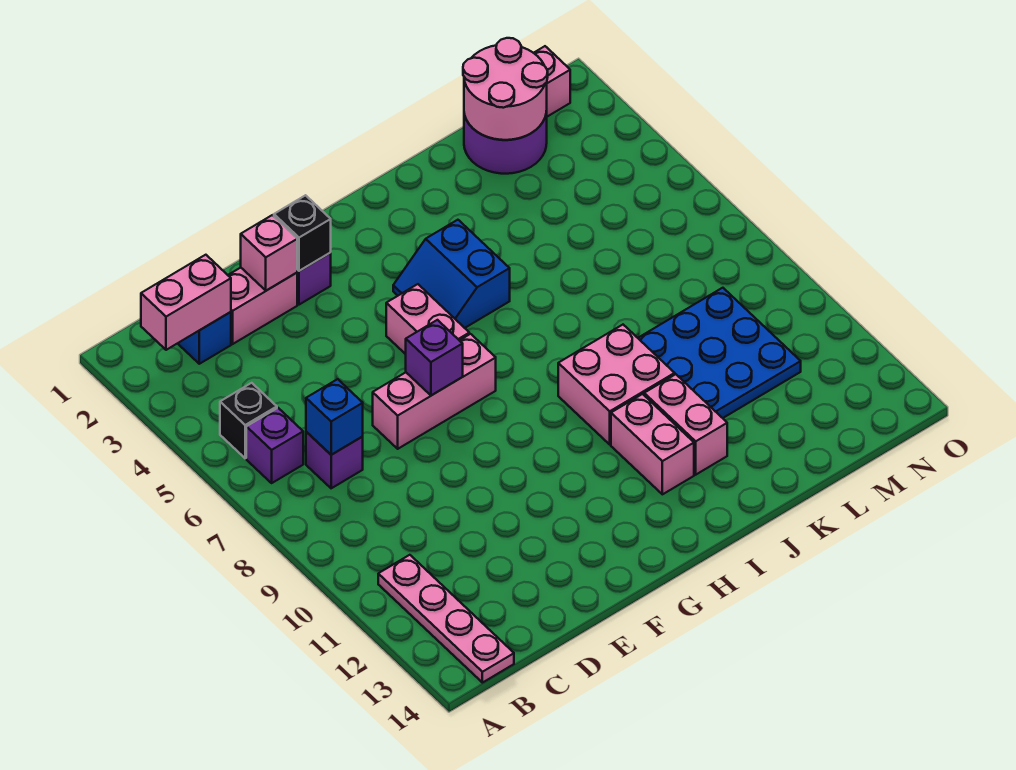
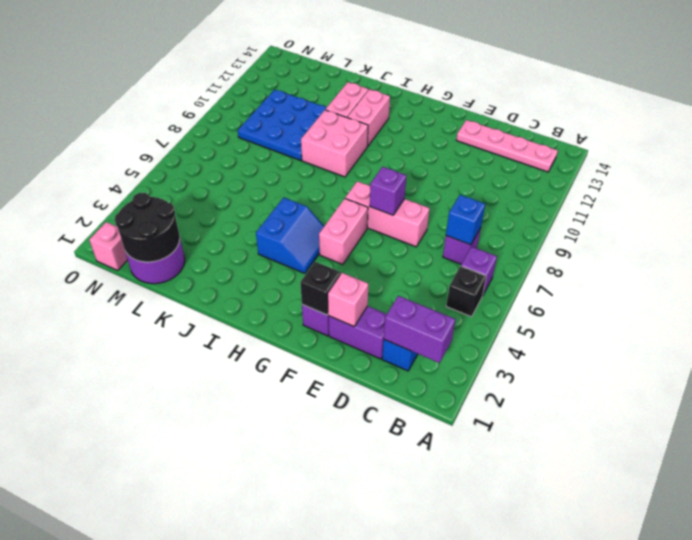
pink brick B2:C2 level 2 -> purple brick B2:C2 level 2
pink plate B11:B14 level 1 -> pink plate B13:E13 level 1
pink brick D2:E2 level 1 -> purple brick D2:E2 level 1
pink round brick L1:M2 level 2 -> black round brick L1:M2 level 2

